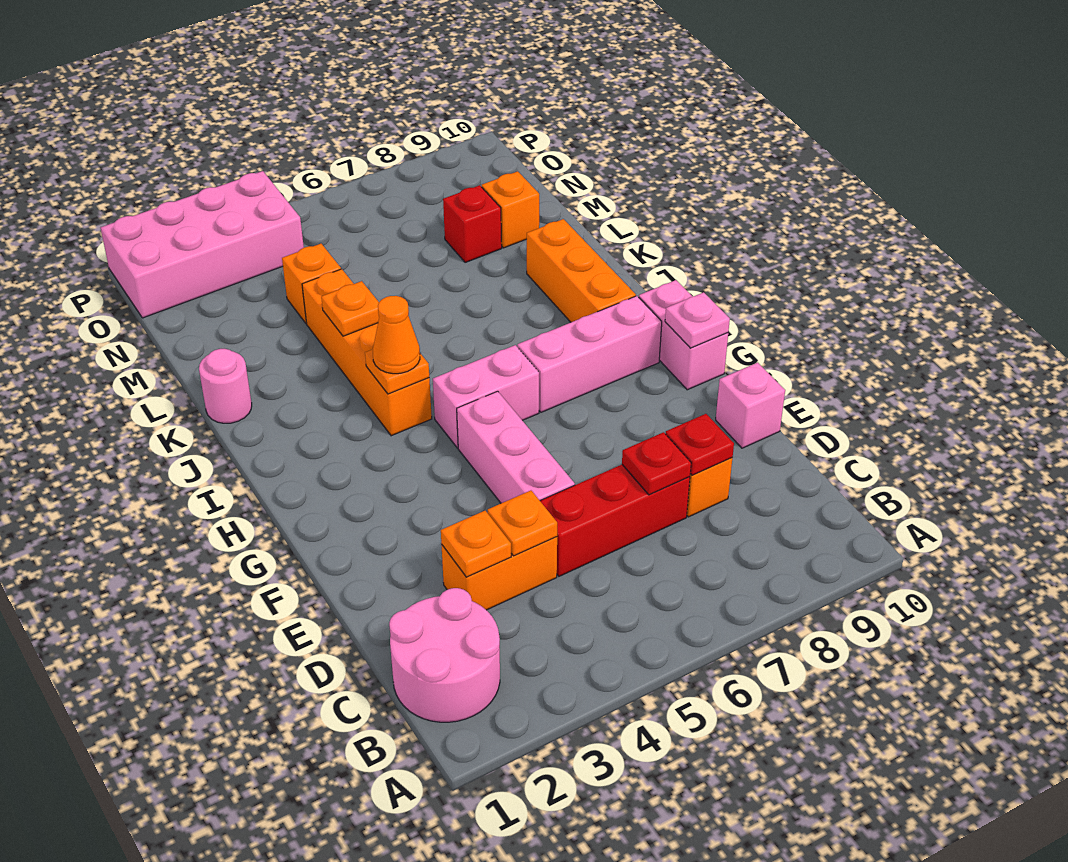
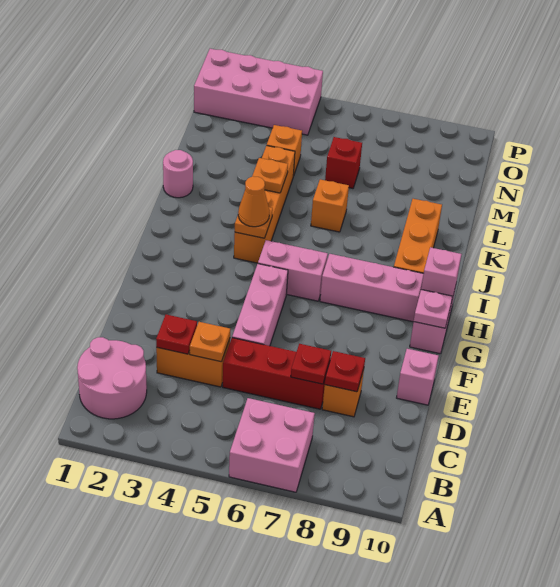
none -> pink brick A6:B7 level 1
orange plate D3 level 2 -> red plate D3 level 2
none -> pink brick H10 level 2
red brick M8 level 1 -> red brick M6 level 1
orange brick M9 level 1 -> orange brick K6 level 1

